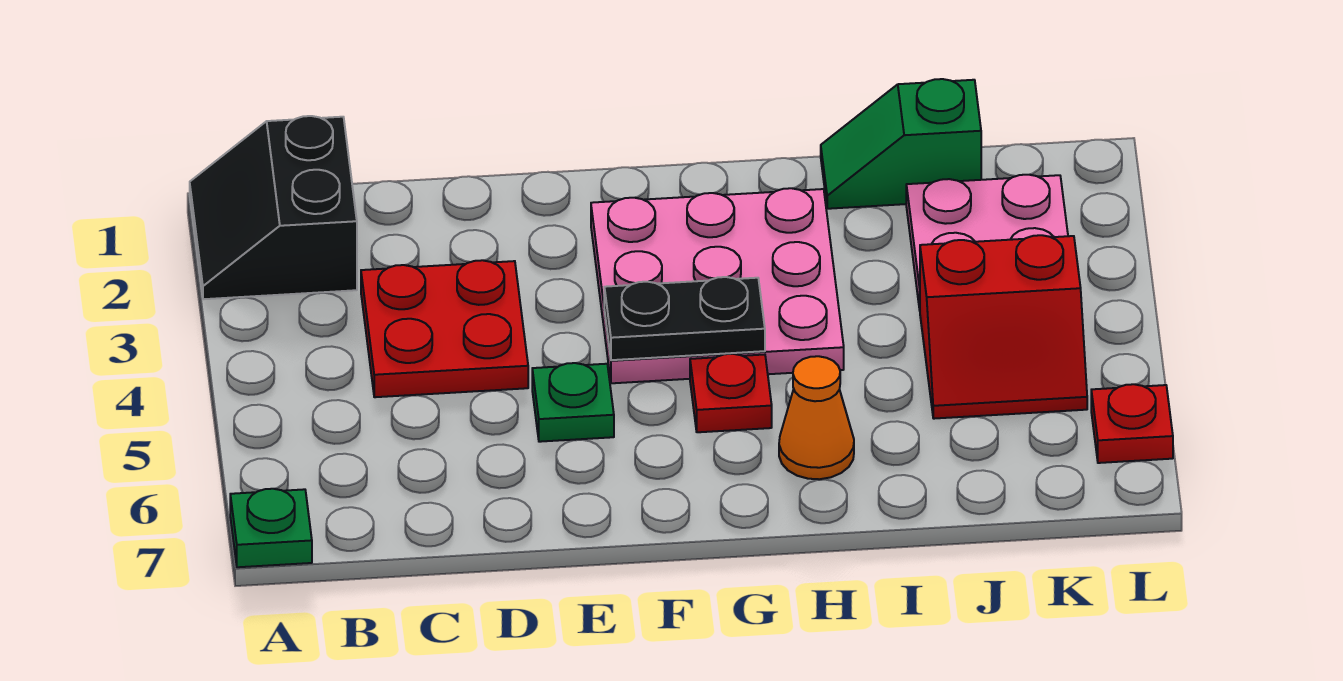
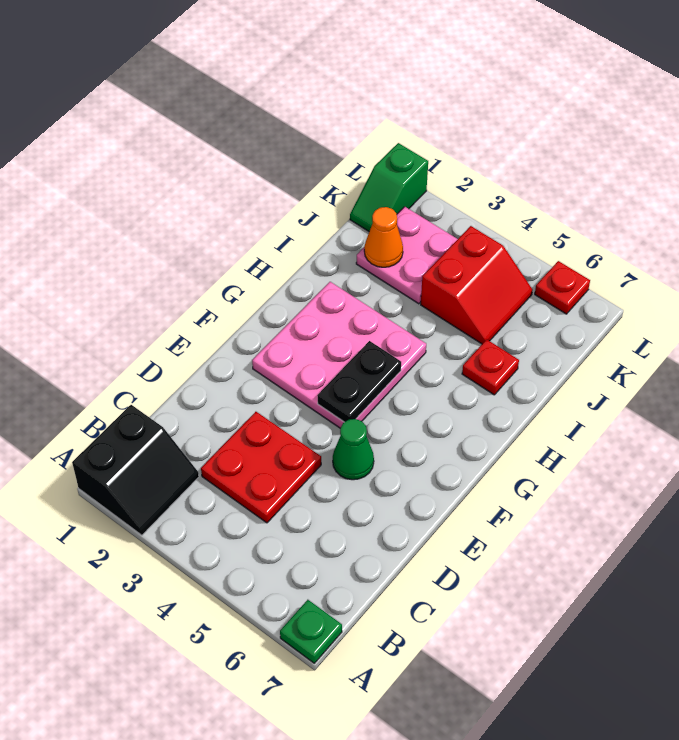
black slope A1:B2 level 1 top B -> black slope A1:B2 level 1 top 1
green plate E5 level 1 -> green cone E5 level 1
red plate G5 level 1 -> red plate I6 level 1
orange cone H6 level 1 -> orange cone J2 level 2
green slope I1:J1 level 1 top J -> green slope K1:L1 level 1 top L

